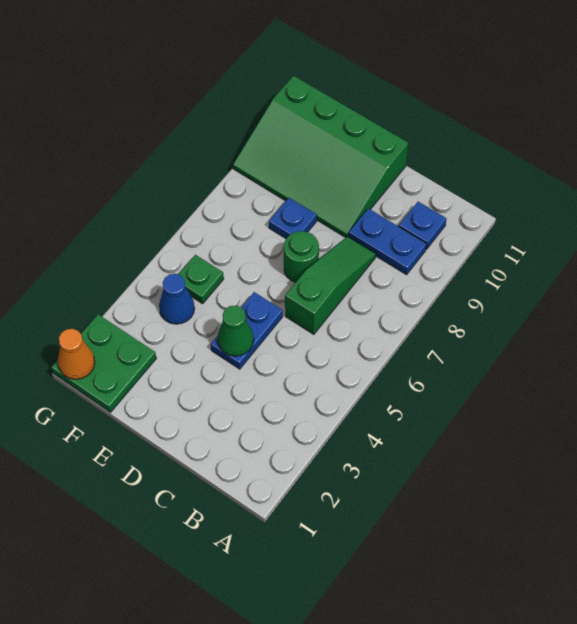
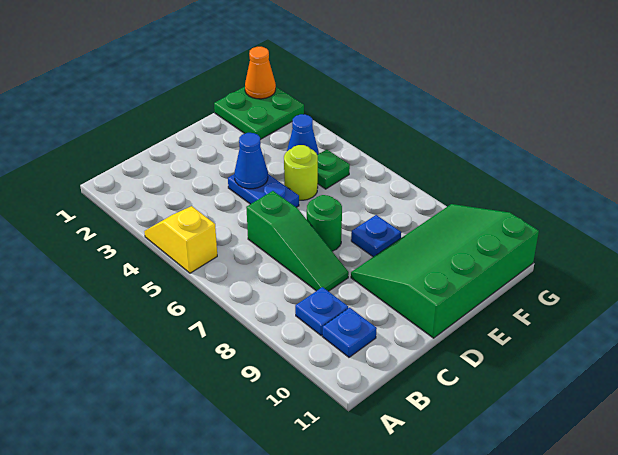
none -> yellow slope A4:A5 level 1 top 5
blue plate B9:C9 level 1 -> blue plate B9 level 1
green cone D4 level 2 -> blue cone D4 level 2
none -> lime round brick E5 level 1

